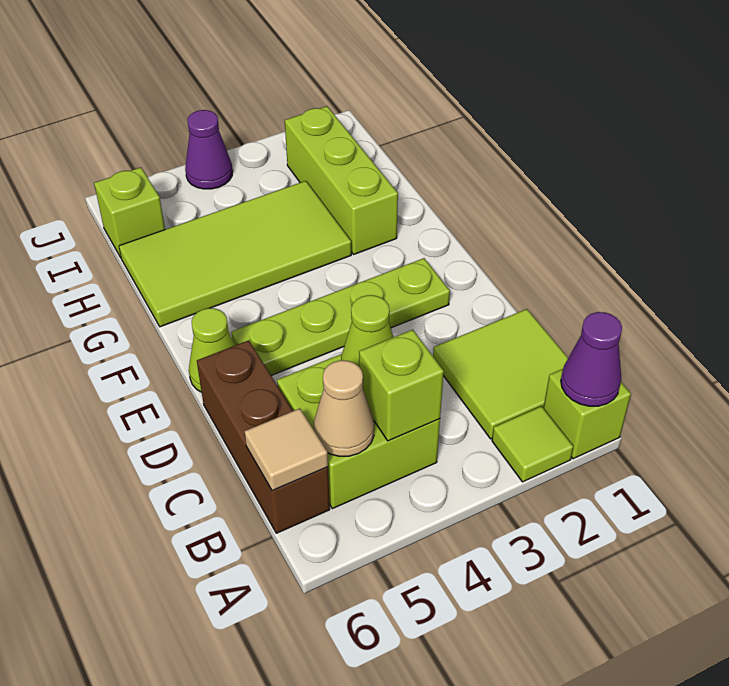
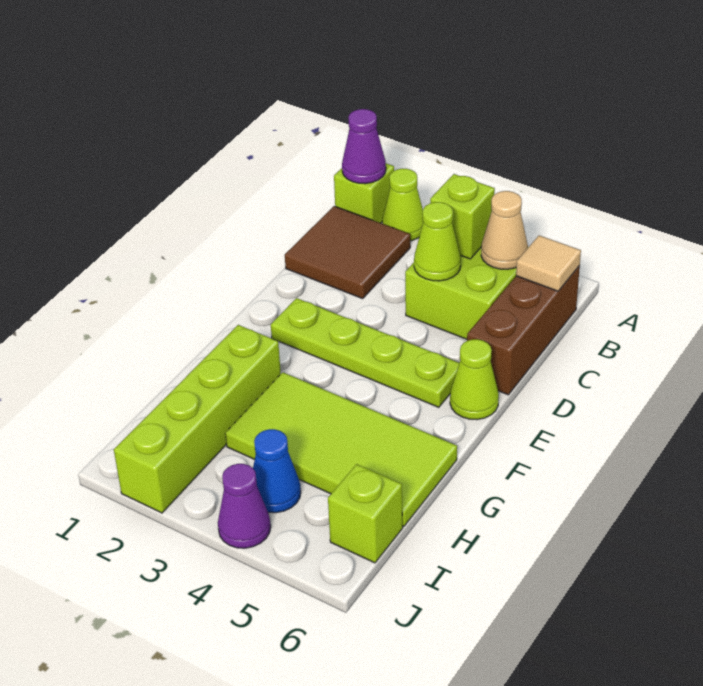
lime tile A2 level 1 -> lime cone A2 level 1
lime tile B1:C2 level 1 -> brown tile B1:C2 level 1
lime brick G2:I2 level 1 -> lime brick G2:J2 level 1
none -> blue cone I4 level 1

